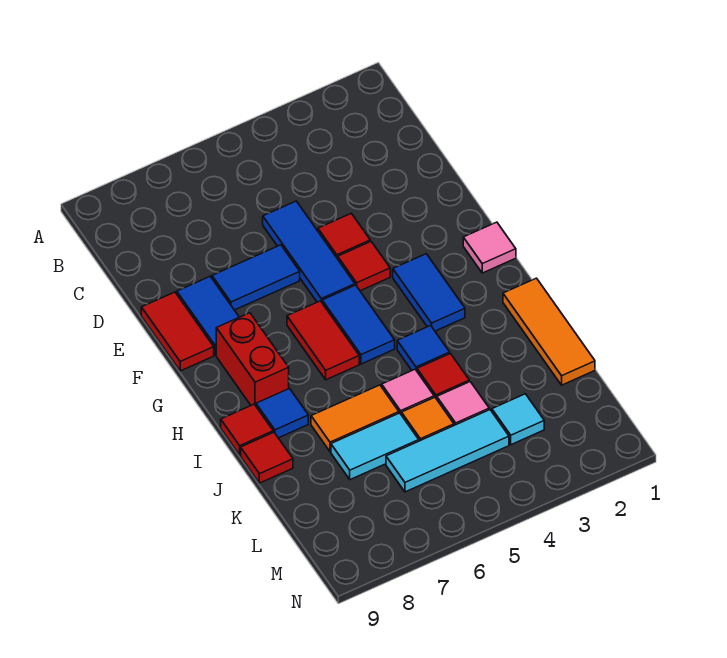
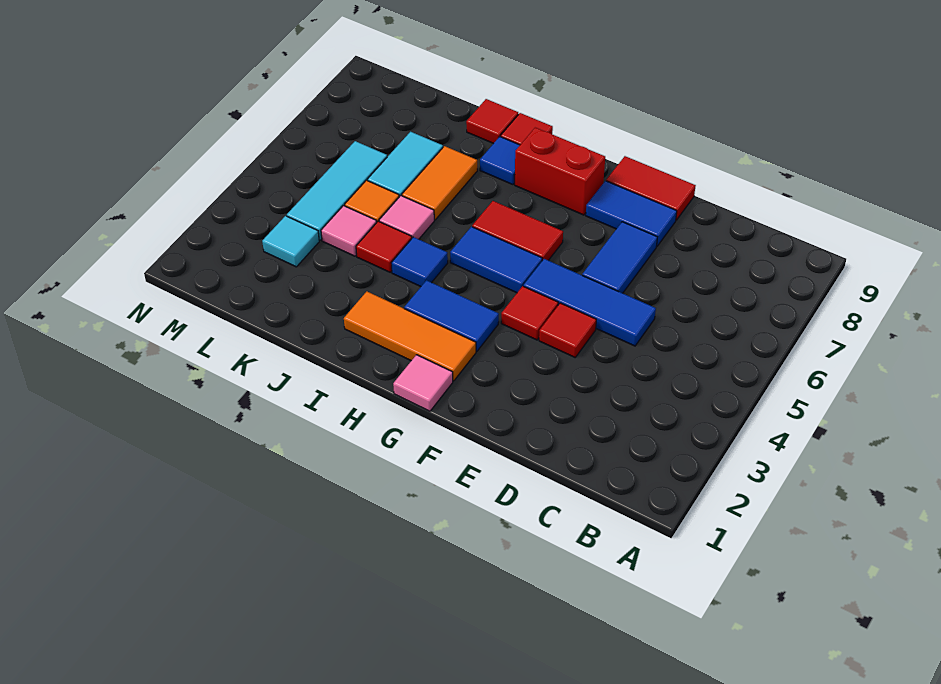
orange tile I1:K1 level 1 -> orange tile G2:I2 level 1

